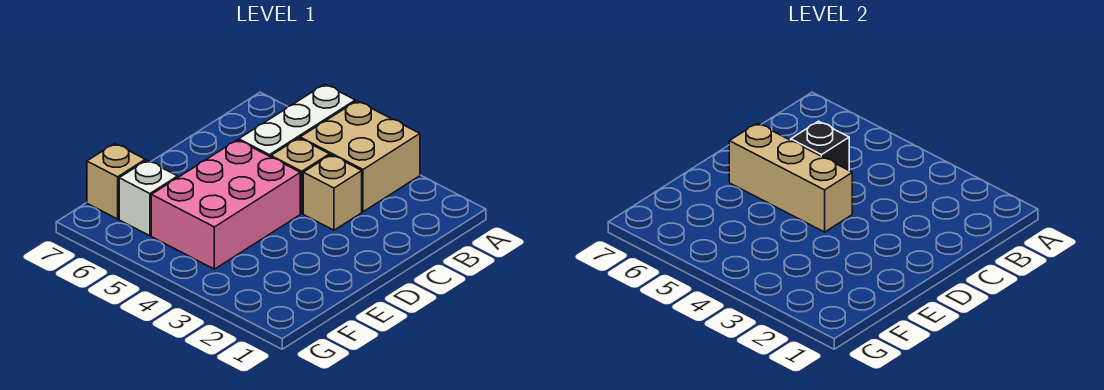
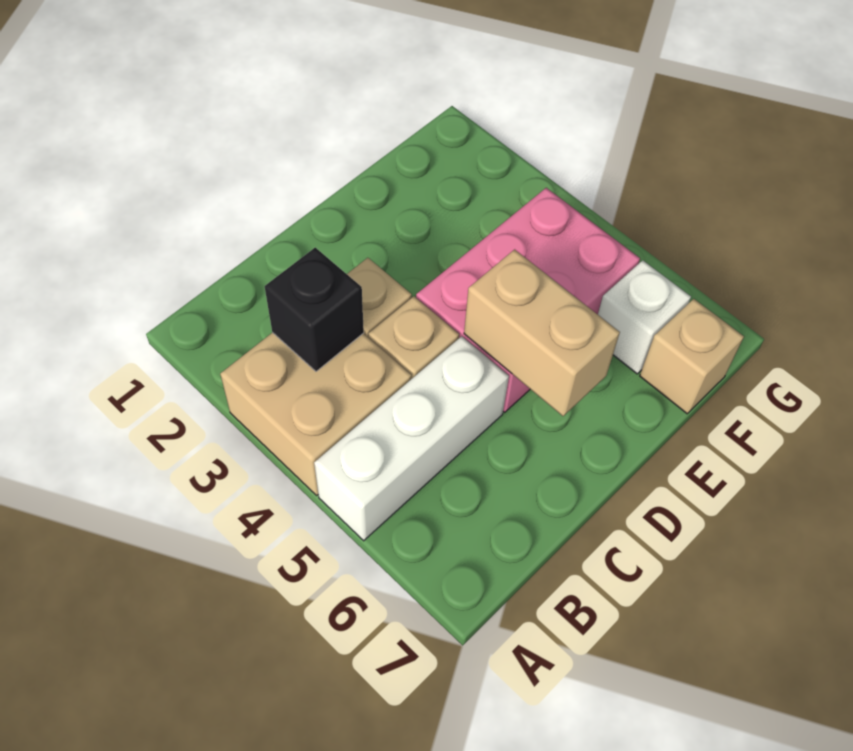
black brick C5 level 2 -> black brick B3 level 2
tan brick D4:D6 level 2 -> tan brick D5:D6 level 2

